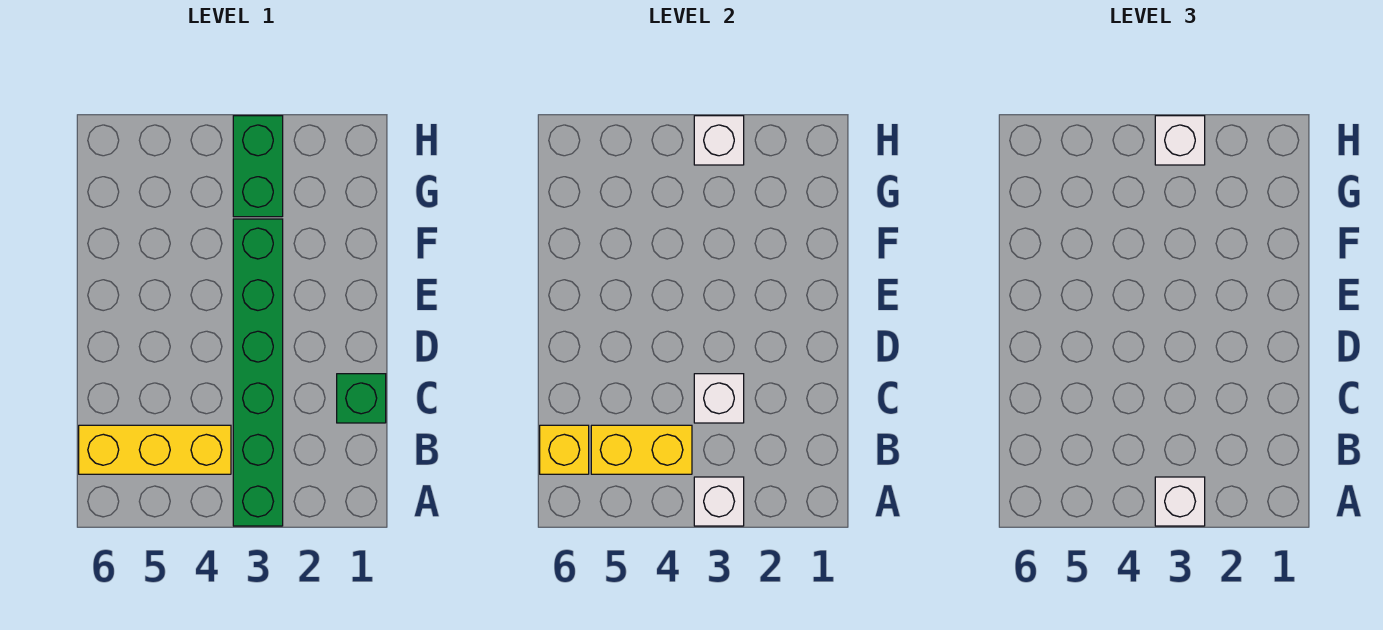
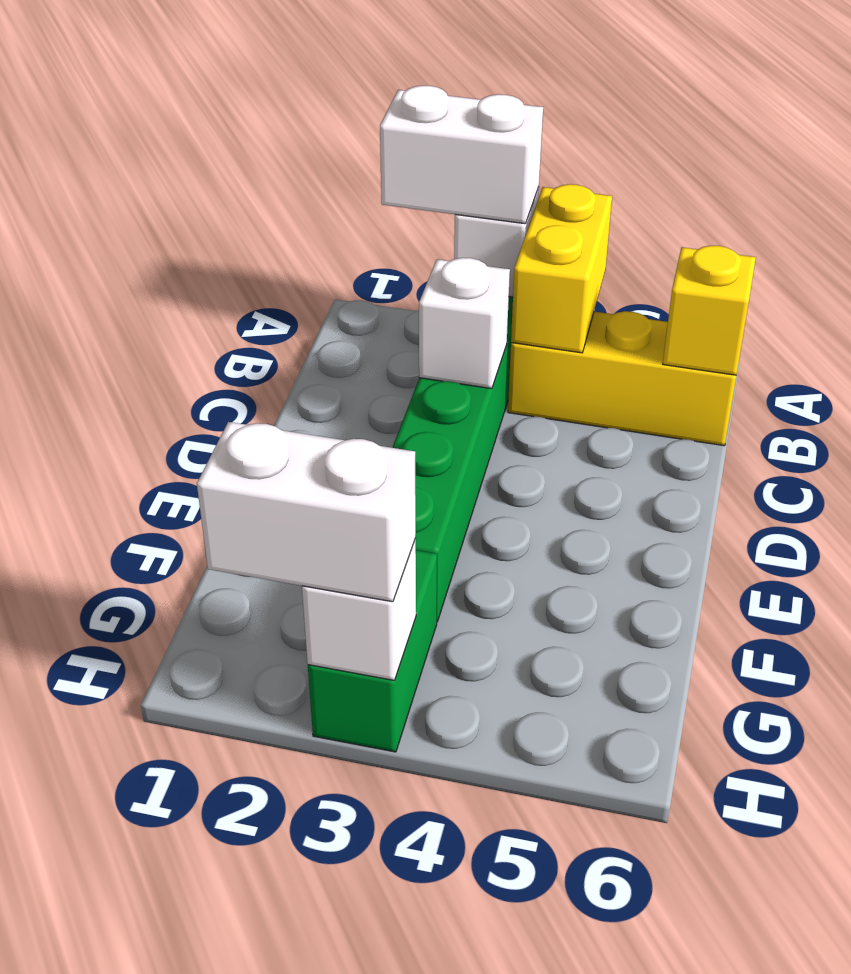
white brick A3 level 3 -> white brick A2:A3 level 3
yellow brick B4:B5 level 2 -> yellow brick A4:B4 level 2
green brick C1 level 1 -> none
white brick H3 level 3 -> white brick H2:H3 level 3

